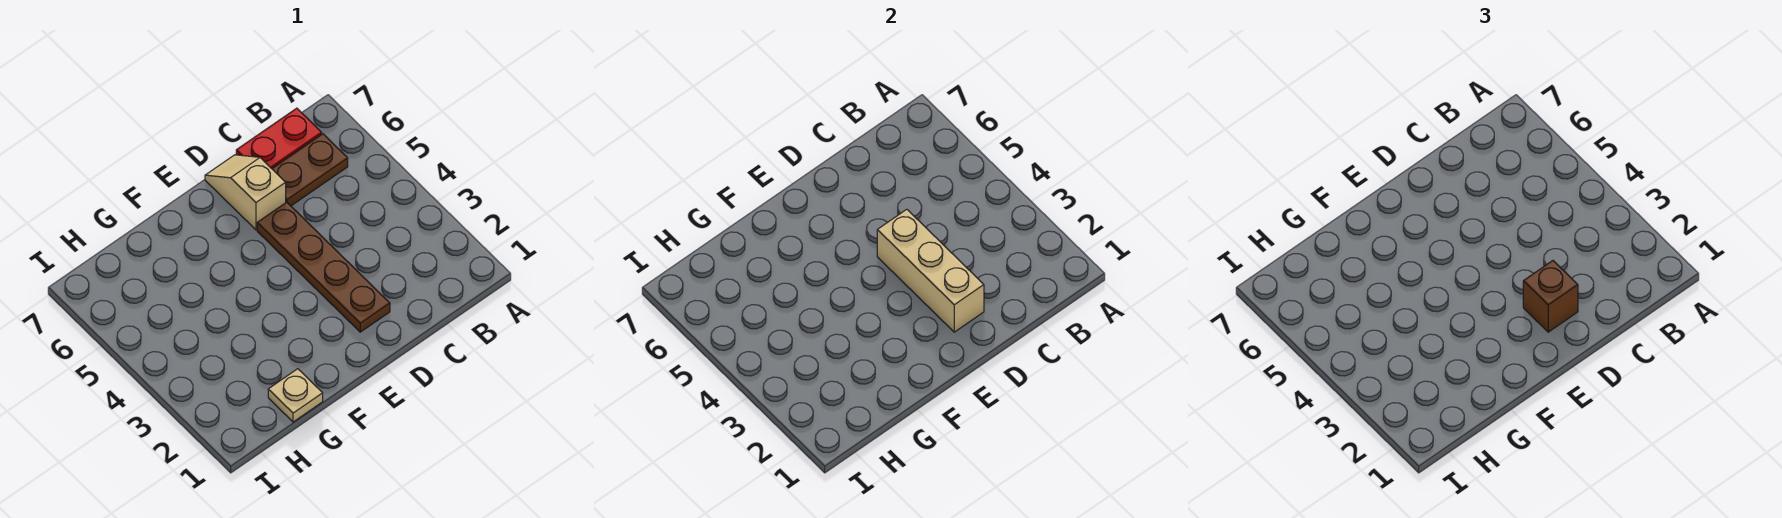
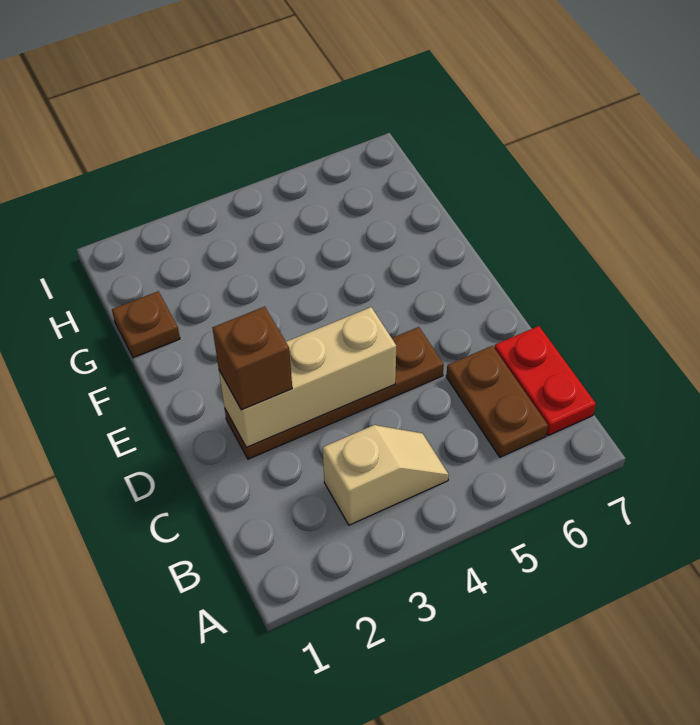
tan slope D6:D7 level 1 top 6 -> tan slope B3:B4 level 1 top 3
tan plate G1 level 1 -> brown plate G1 level 1

